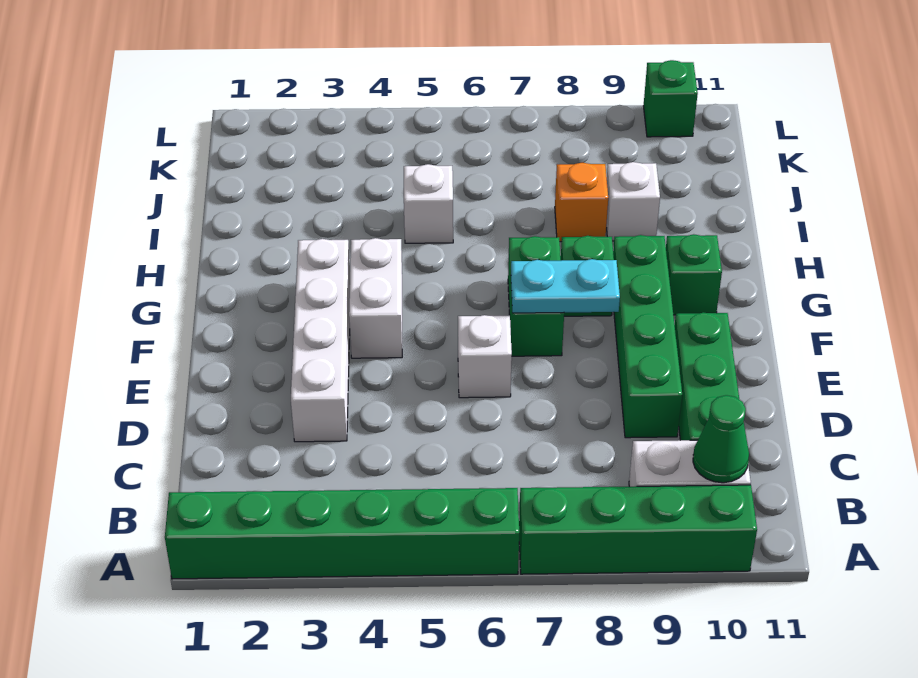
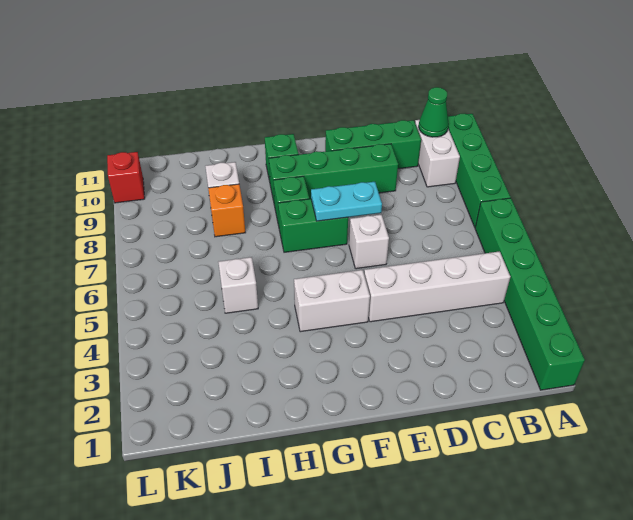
white brick D3:G3 level 1 -> white brick B4:E4 level 1
cyan plate F7:F8 level 2 -> cyan plate E7:F7 level 2
green brick L10 level 1 -> red brick L10 level 1

